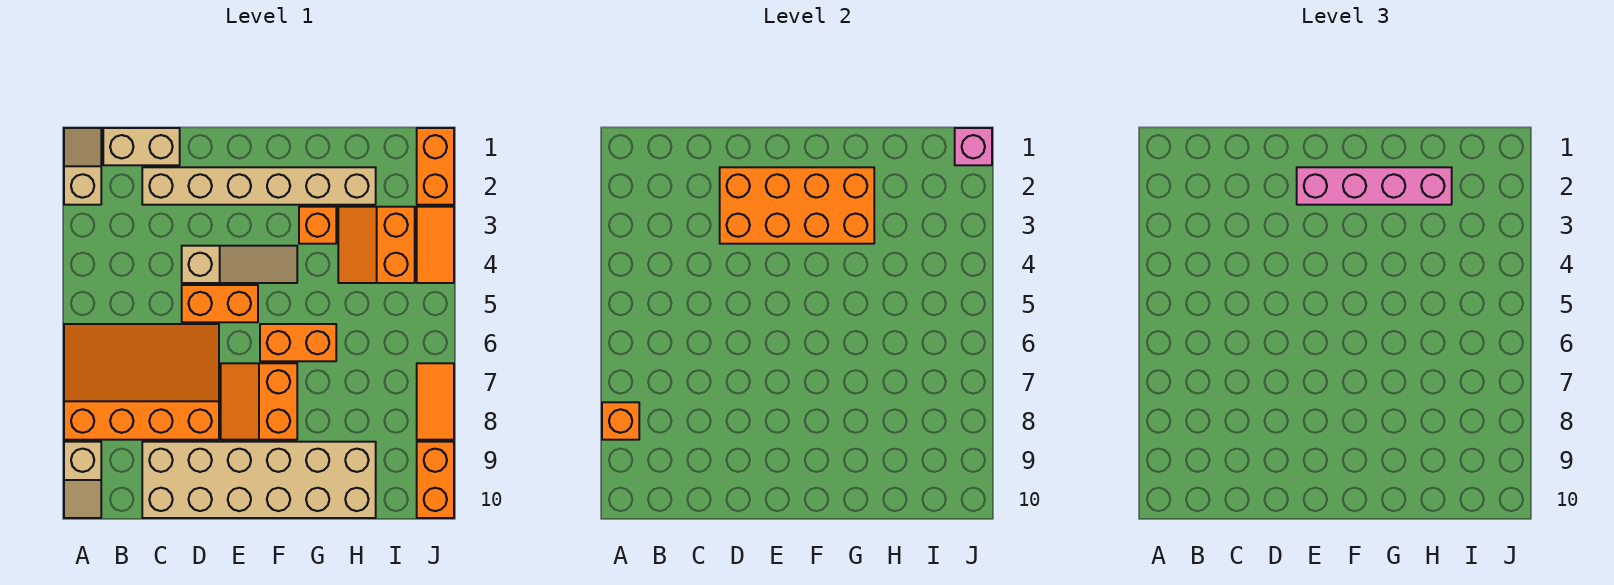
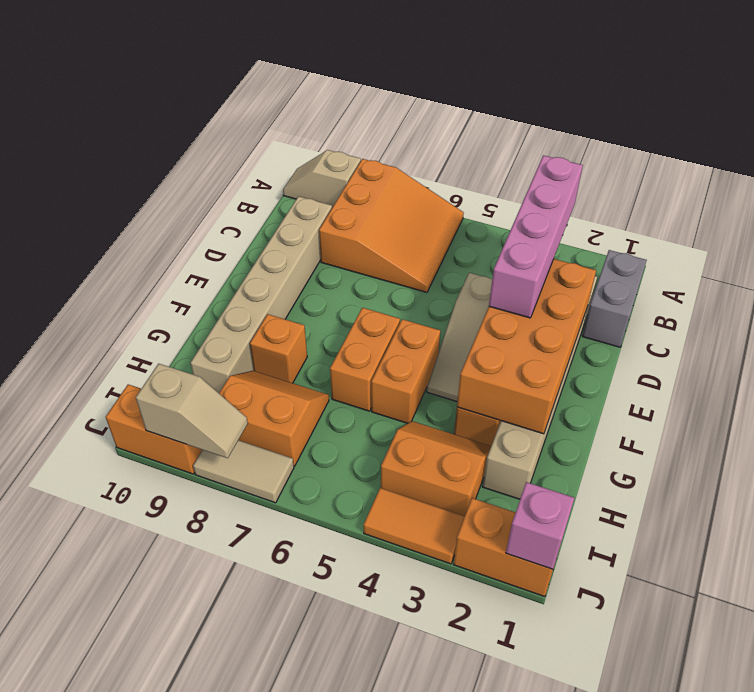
tan slope A1:A2 level 1 top 2 -> tan slope J8:J9 level 2 top 9
orange slope A6:D8 level 1 top 8 -> orange slope A6:C8 level 1 top 8
orange brick A8 level 2 -> orange brick G8 level 1
tan brick B1:C1 level 1 -> grey brick B1:C1 level 1
tan brick C9:H10 level 1 -> tan brick C9:H9 level 1
orange brick D5:E5 level 1 -> orange brick F5:G5 level 1
pink brick E2:H2 level 3 -> pink brick B3:E3 level 3
orange slope E7:F8 level 1 top F -> orange slope H7:I8 level 1 top I
orange tile J7:J8 level 1 -> tan tile J7:J8 level 1

